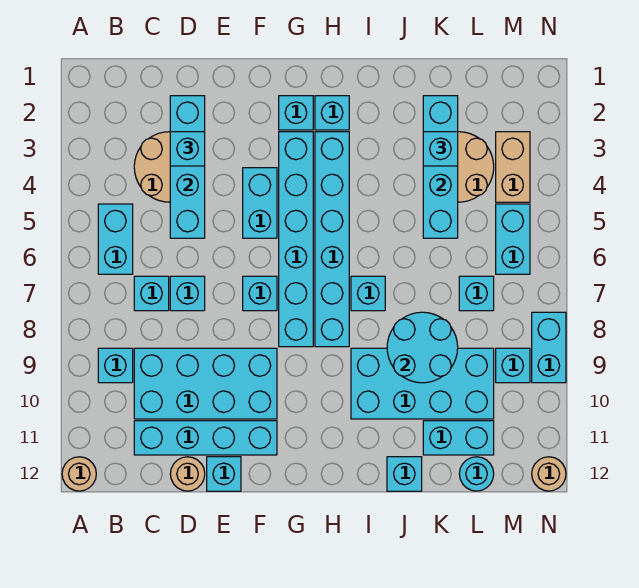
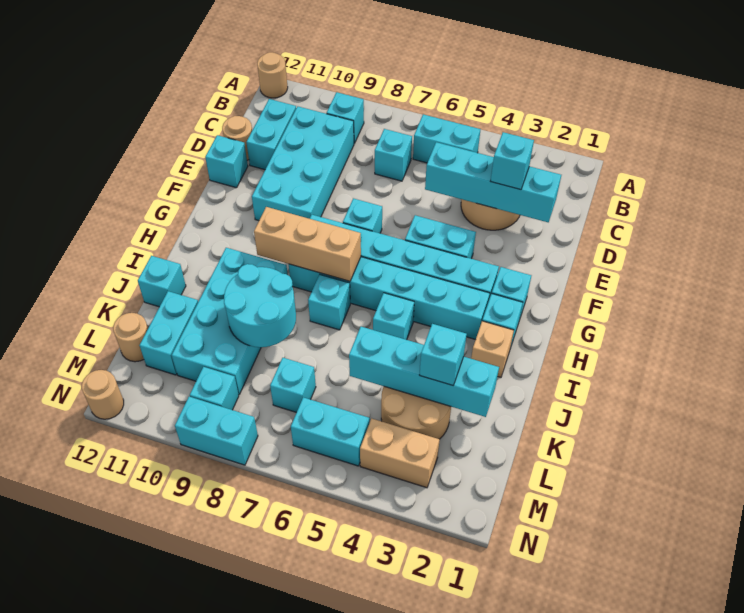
cyan brick C11:F11 level 1 -> cyan brick C11:D11 level 1
cyan brick D7 level 1 -> cyan brick I5 level 1
none -> tan brick H7:H9 level 2
none -> tan brick I2 level 1
cyan round brick L12 level 1 -> tan round brick L12 level 1

